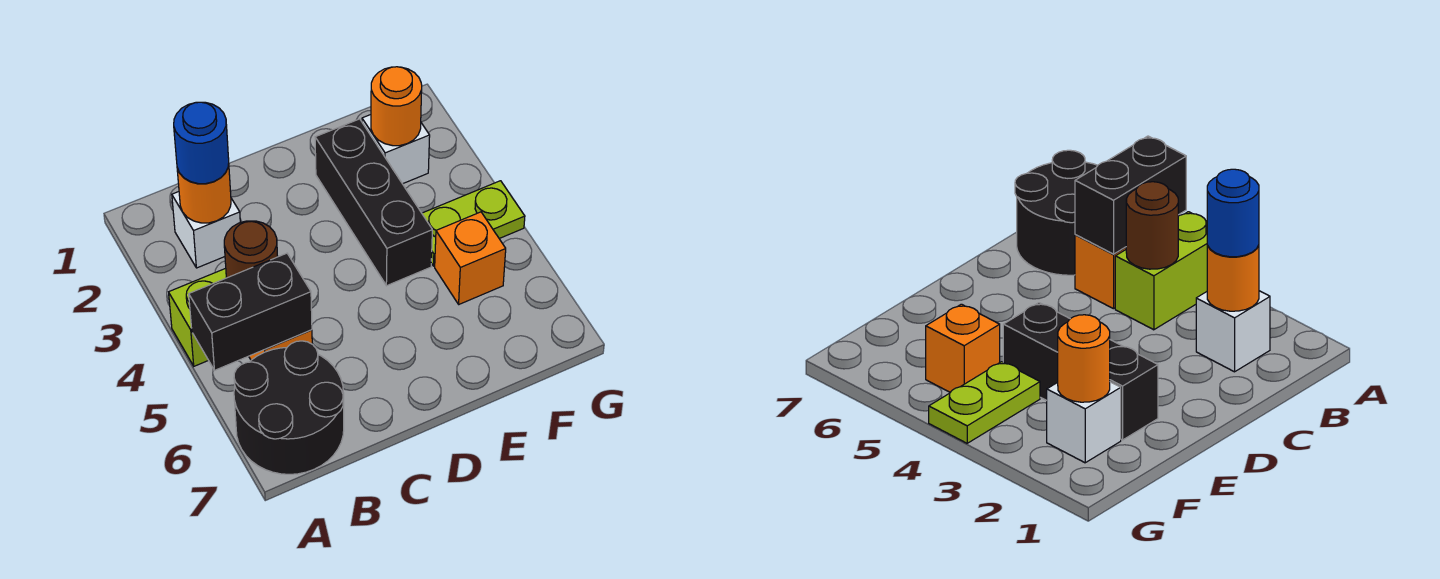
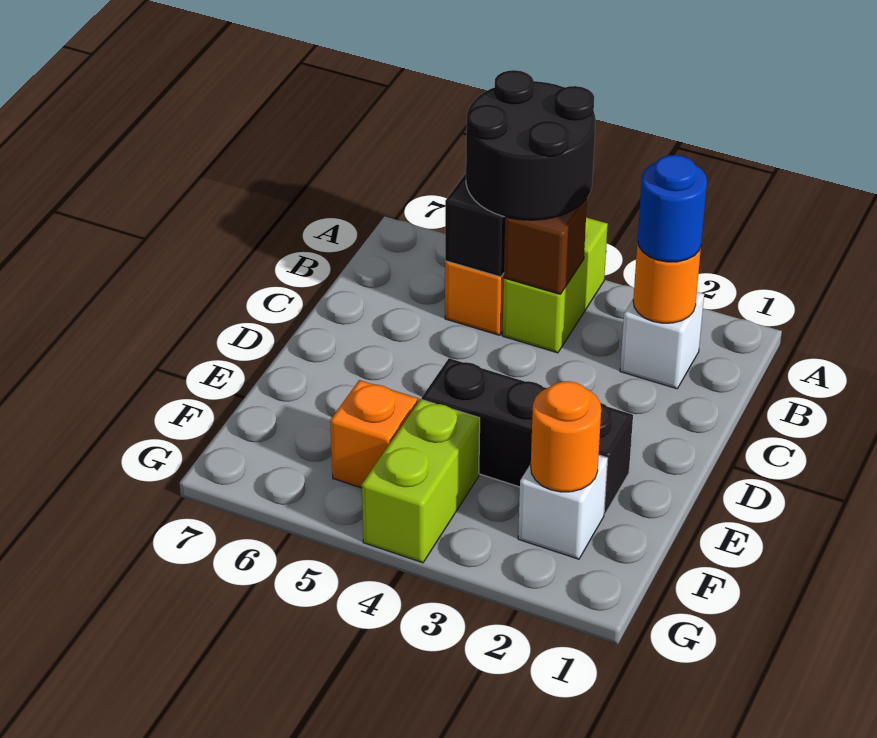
black round brick A6:B7 level 1 -> black round brick A4:B5 level 3
brown round brick B4 level 2 -> brown brick B4 level 2
lime plate F4:G4 level 1 -> lime brick F4:G4 level 1

